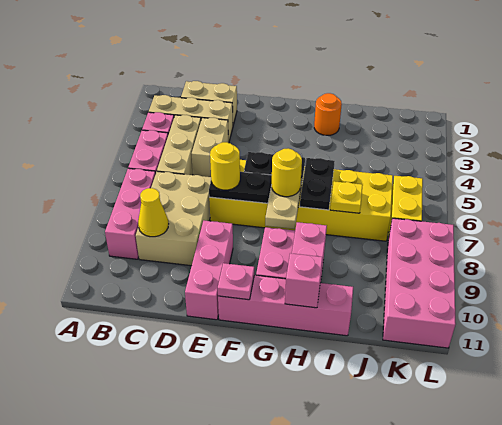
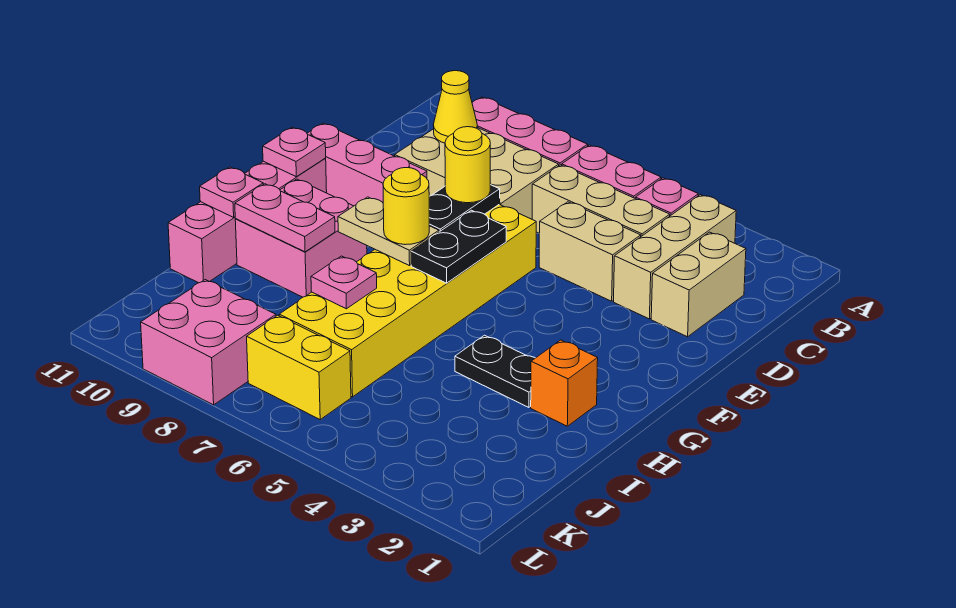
orange round brick H2 level 1 -> orange brick H2 level 1
black plate H6:H7 level 2 -> black plate H3:H4 level 1
pink brick H11 level 2 -> pink plate H11 level 2
yellow plate I7 level 2 -> pink plate I7 level 2
pink brick K8:L11 level 1 -> pink brick K8:L9 level 1

